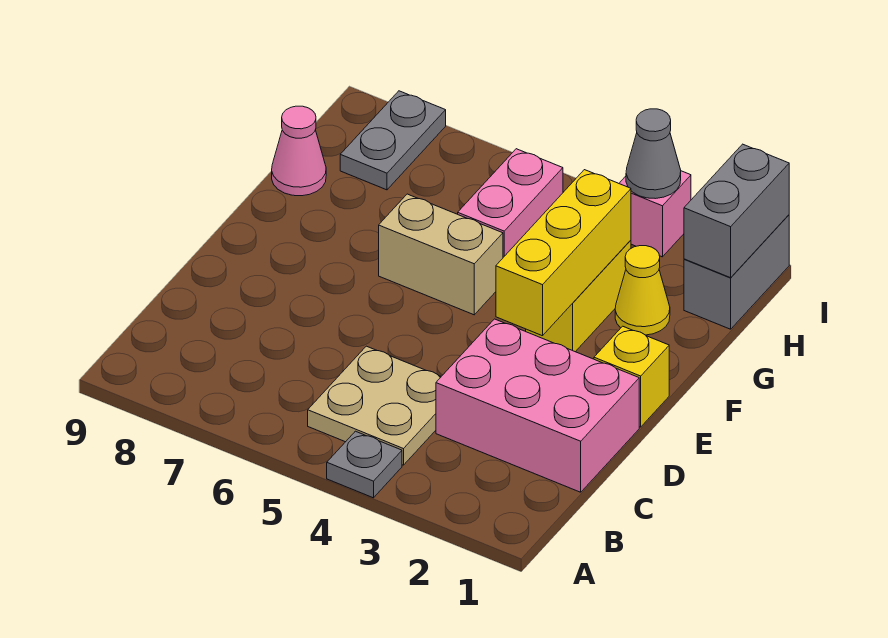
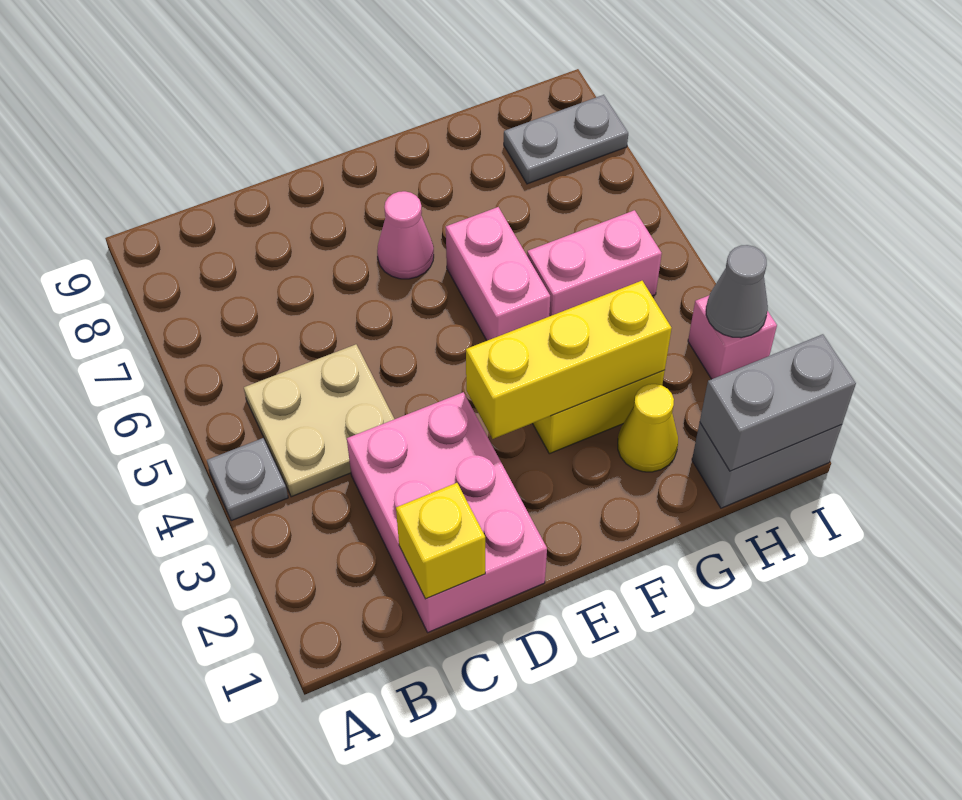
yellow brick E1 level 1 -> yellow brick C1 level 2
tan brick F5:F6 level 1 -> pink brick F5:F6 level 1
pink cone G9 level 1 -> pink cone E7 level 1

